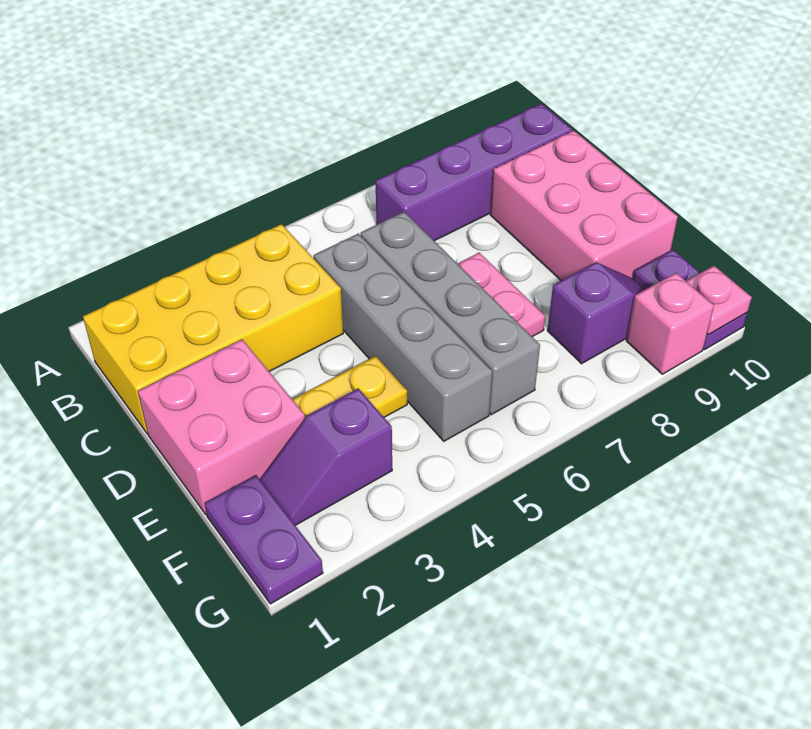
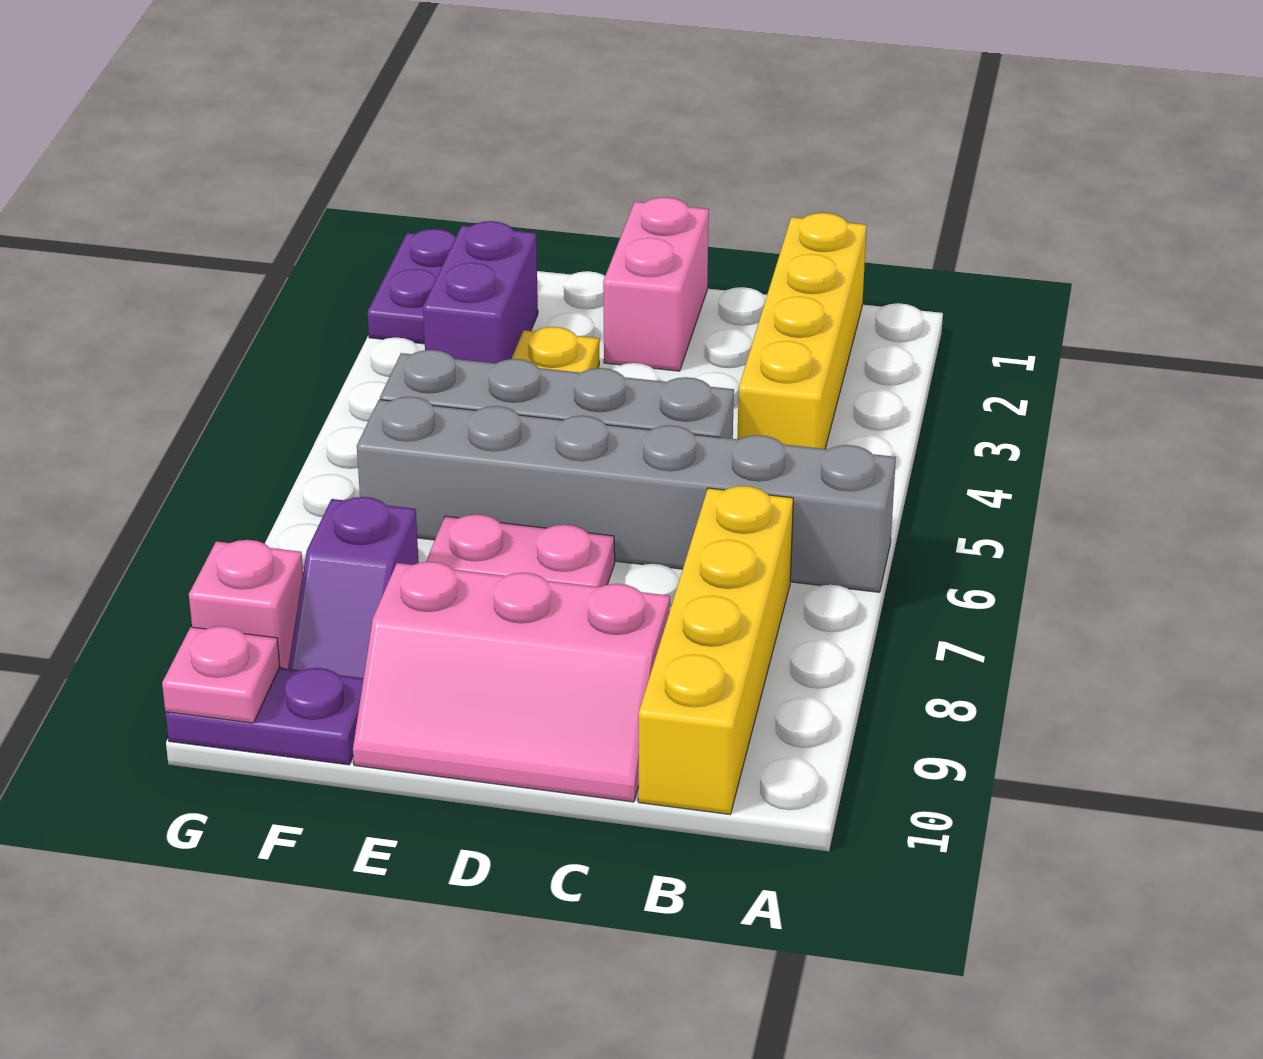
yellow brick B1:C4 level 1 -> yellow brick B1:B4 level 1
purple brick B7:B10 level 1 -> yellow brick B7:B10 level 1
grey brick C6:F6 level 1 -> grey brick A6:F6 level 1
pink brick C9:E10 level 1 -> pink slope C9:E10 level 1 top 9
pink brick D1:E2 level 1 -> pink brick D1:D2 level 1
purple plate F1:G1 level 1 -> purple plate G1:G2 level 1
purple slope F2:F3 level 1 top 3 -> purple brick F2:F3 level 1

